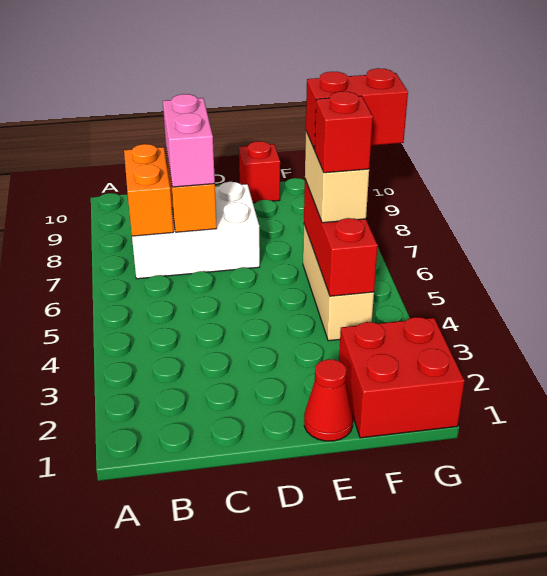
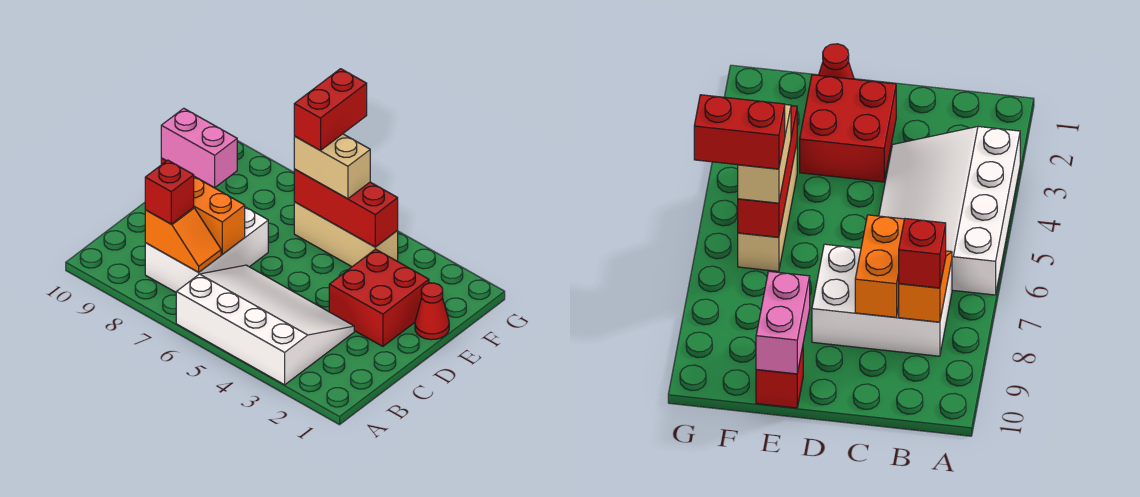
none -> white slope A3:C6 level 1 top A
orange brick B7:B8 level 2 -> orange slope B7:B8 level 2 top 8
pink brick C7:C8 level 3 -> pink brick E9:E10 level 2
red brick F1:G2 level 1 -> red brick D2:E3 level 1
red brick F5 level 4 -> red brick B8 level 3

